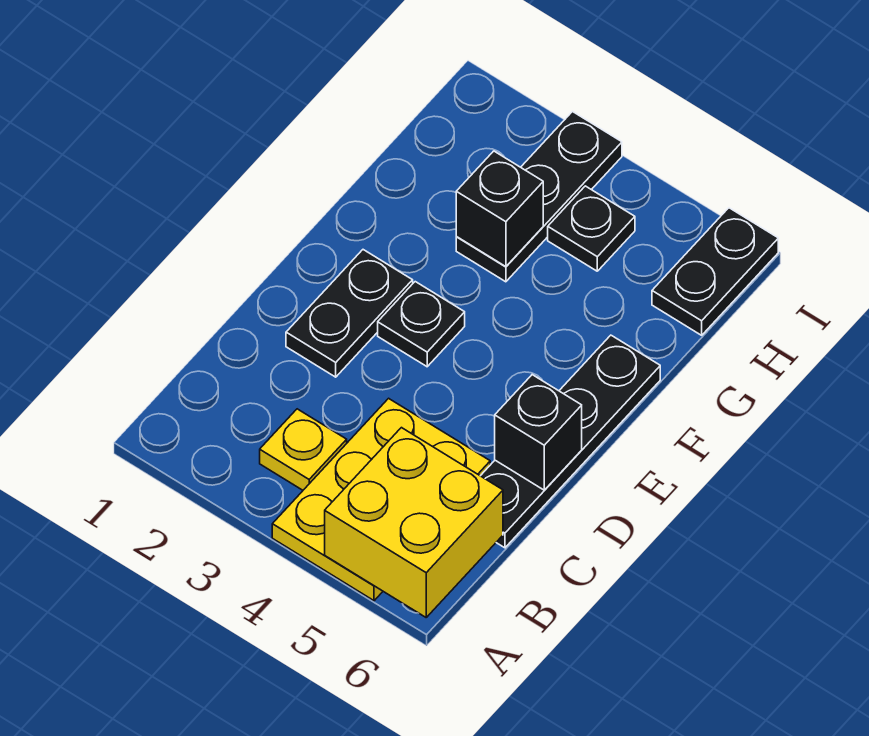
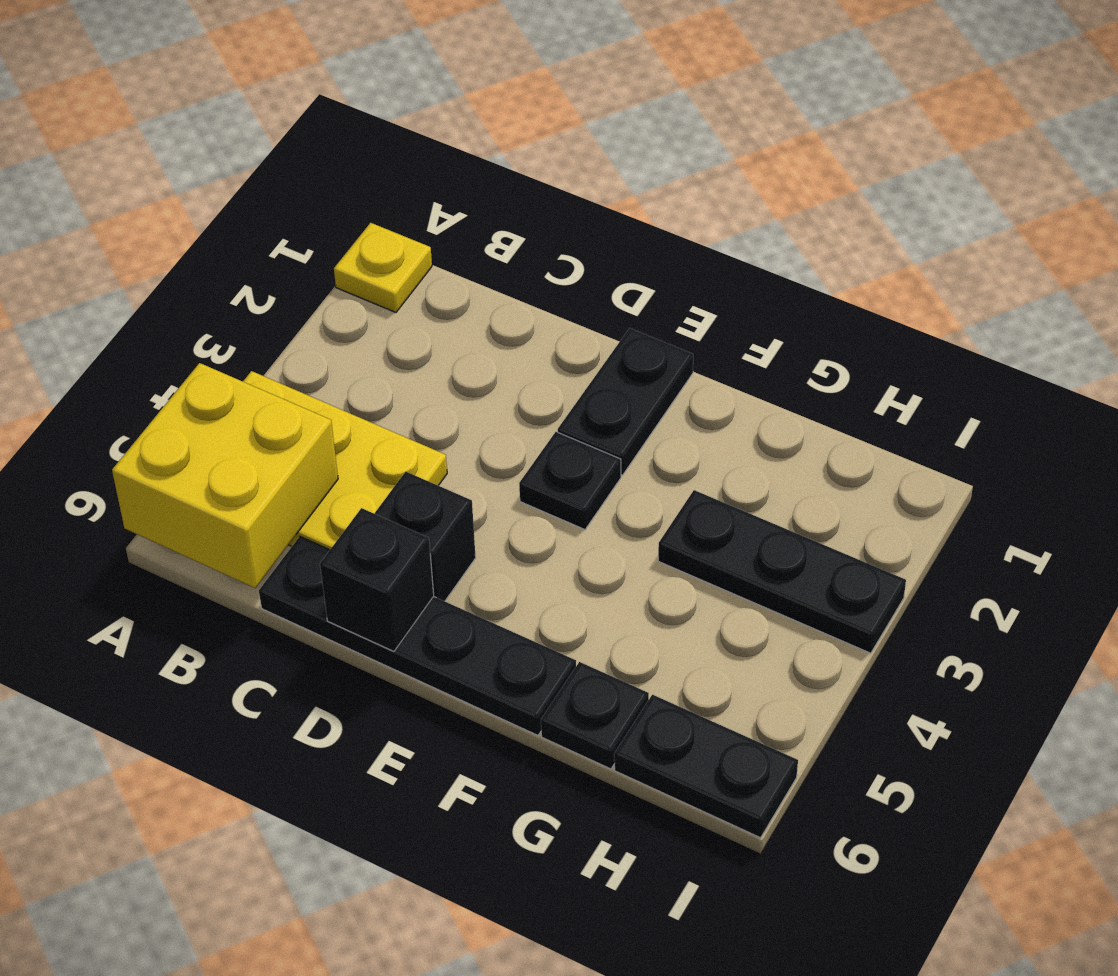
yellow plate B3 level 1 -> yellow plate A1 level 1
black plate D2:E2 level 1 -> black plate E1:E2 level 1
black brick G3 level 2 -> black brick D5 level 1
black plate H4 level 1 -> black plate G6 level 1

